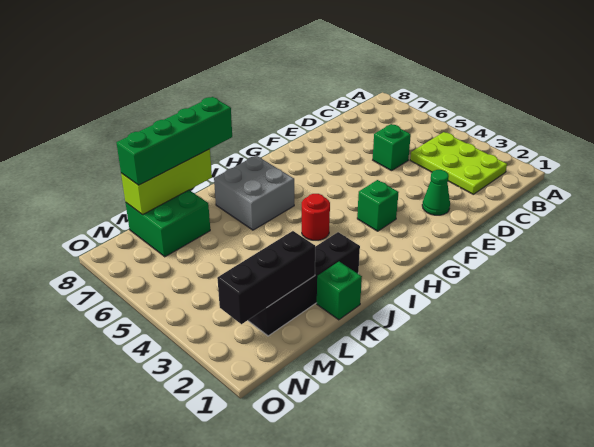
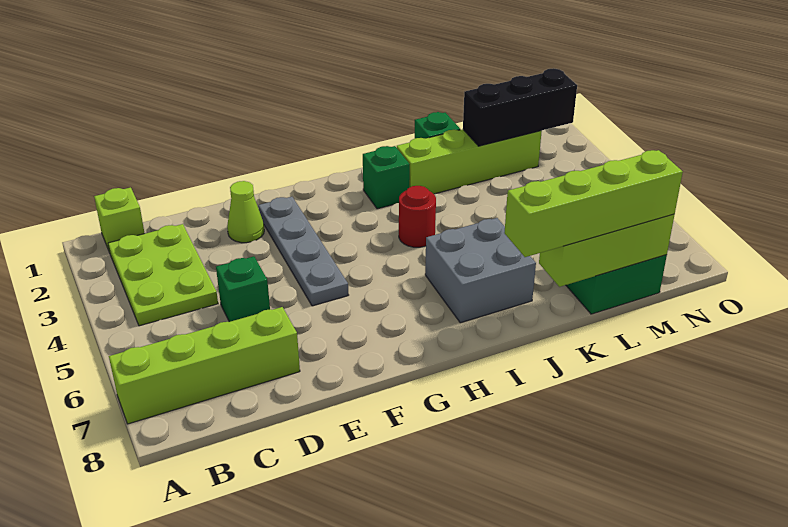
none -> lime brick A7:D7 level 1
none -> lime brick B1 level 1
green cone E2 level 1 -> lime cone E2 level 1
none -> grey plate F2:F5 level 1
green brick G3 level 1 -> green brick I2 level 1
black brick J2:M2 level 1 -> lime brick J2:M2 level 1
green brick J8:M8 level 3 -> lime brick J8:M8 level 3

